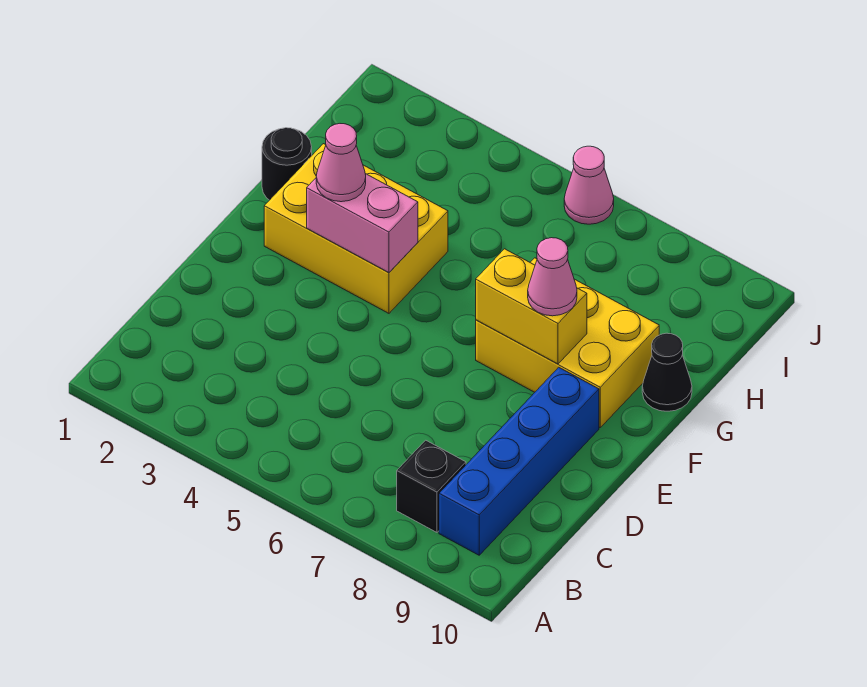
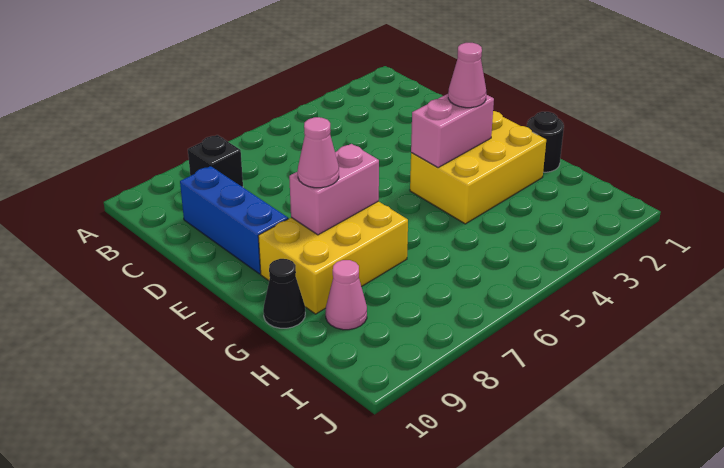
blue brick B9:E9 level 1 -> blue brick C9:E9 level 1
yellow brick F7:F8 level 2 -> pink brick F7:F8 level 2
pink cone J6 level 1 -> pink cone H9 level 1

